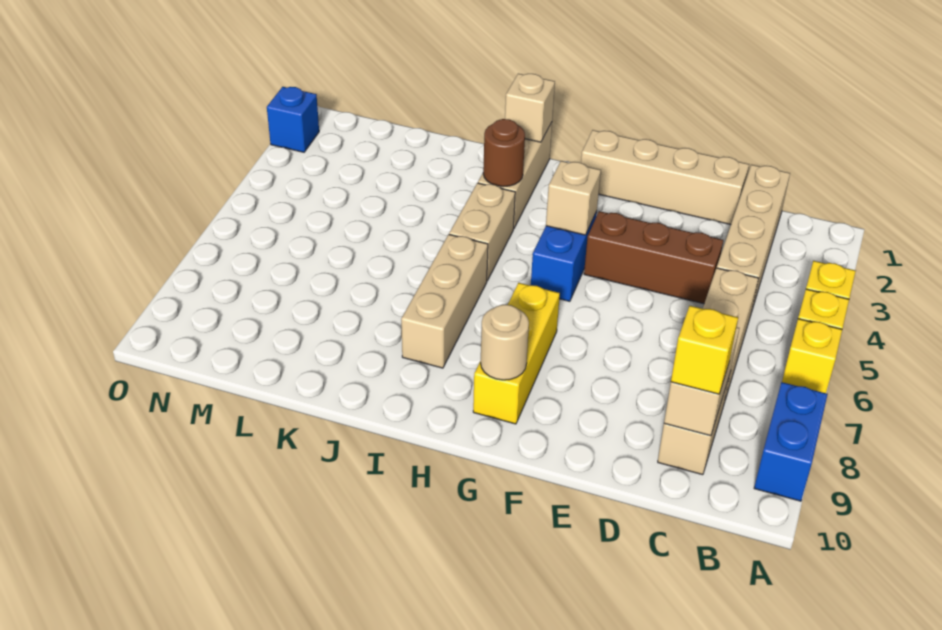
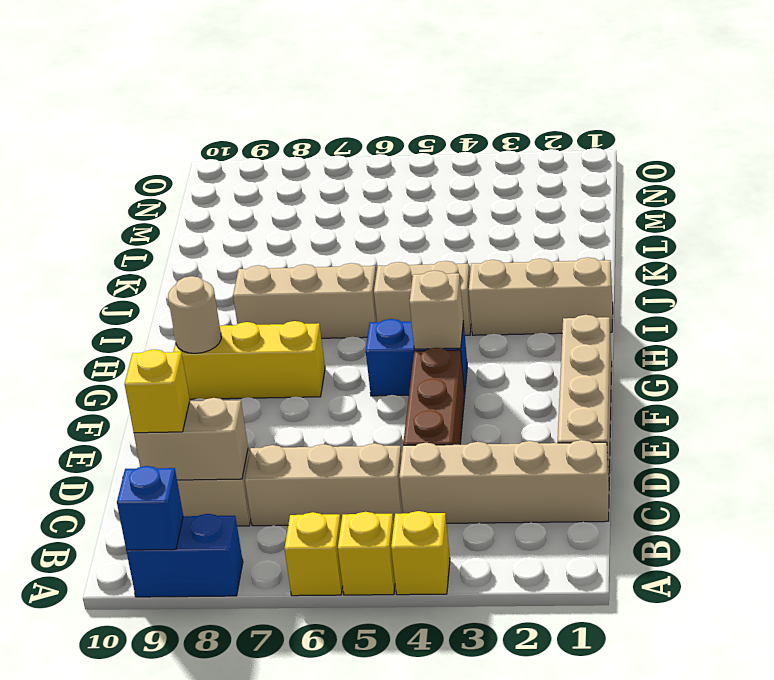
tan brick I1 level 2 -> none
brown round brick I3 level 2 -> none
blue brick O2 level 1 -> blue brick A9 level 2

